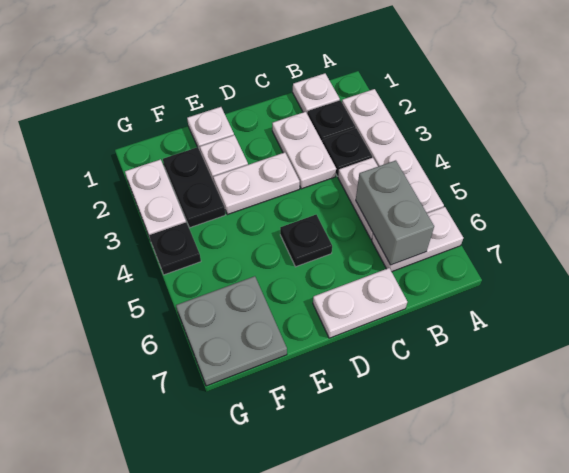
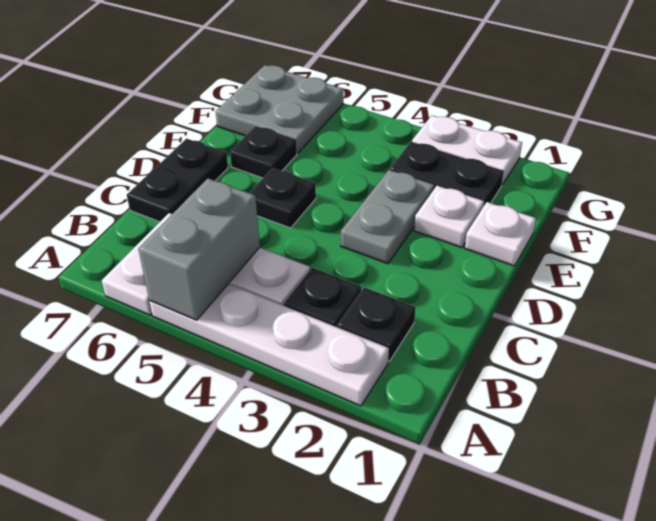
white plate B1 level 1 -> none
grey brick B5:B6 level 2 -> grey brick A5:B5 level 2
white plate C2:C3 level 1 -> none
white plate C7:D7 level 1 -> black plate C7:D7 level 1
white plate D3:E3 level 1 -> grey plate D3:E3 level 1
black plate G4 level 1 -> black plate E6 level 1

